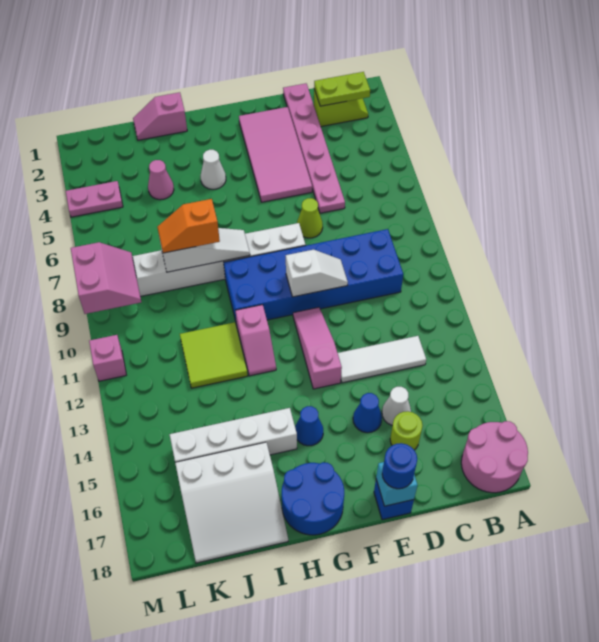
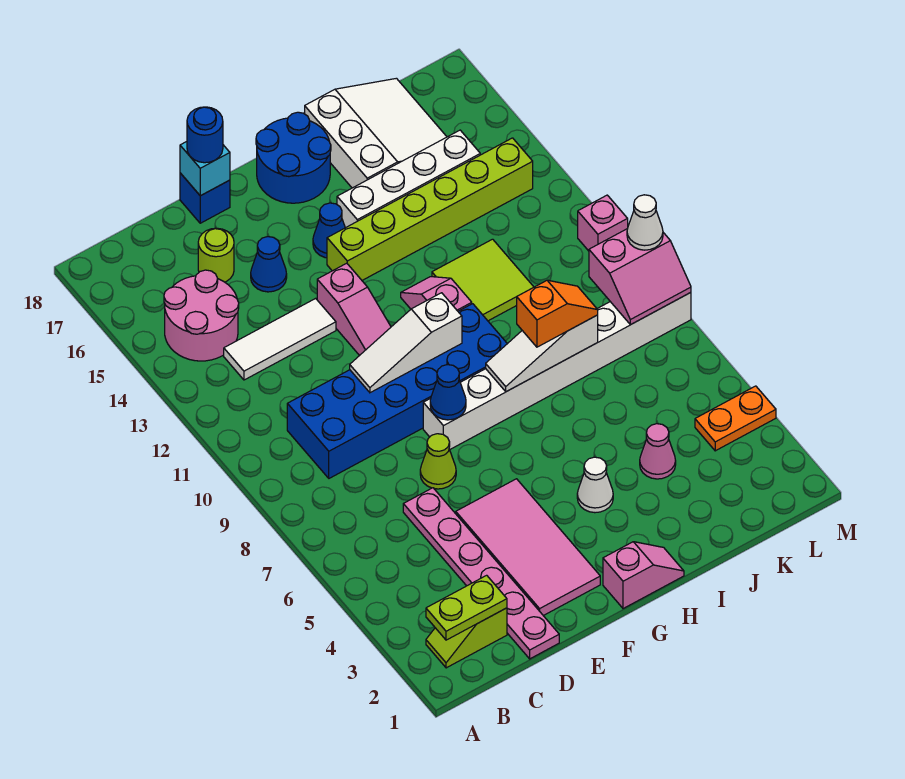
pink round brick A17:B18 level 1 -> pink round brick B14:C15 level 1
white cone D15 level 1 -> white cone M9 level 3
white slope E10:F10 level 2 top F -> white slope E10:G10 level 2 top G
none -> blue cone F8 level 2
none -> lime brick G14:L14 level 1
pink slope I1:J1 level 1 top I -> pink slope G1:H1 level 1 top G
white slope I16:K18 level 1 top 16 -> white slope I16:K18 level 1 top I
pink plate L4:M4 level 1 -> orange plate L4:M4 level 1
pink slope L8:M9 level 2 top M -> pink slope L8:M9 level 2 top 9

